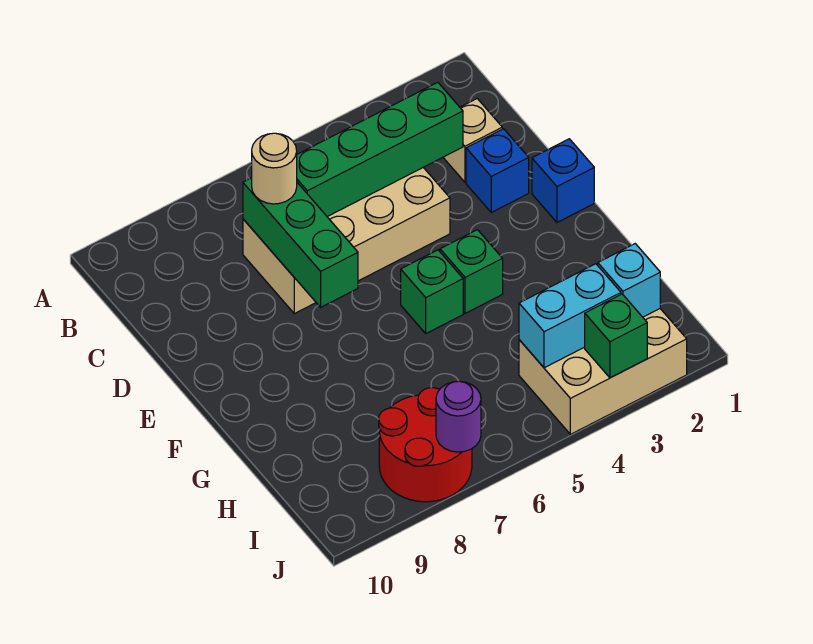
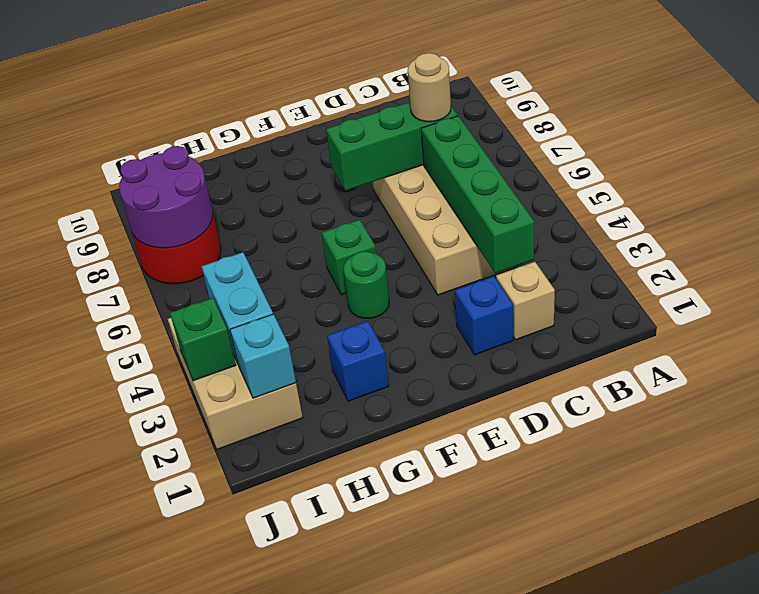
blue brick E1 level 1 -> blue brick G2 level 1
green brick F4 level 1 -> green round brick F4 level 1
purple round brick J7 level 2 -> purple round brick I7:J8 level 2

